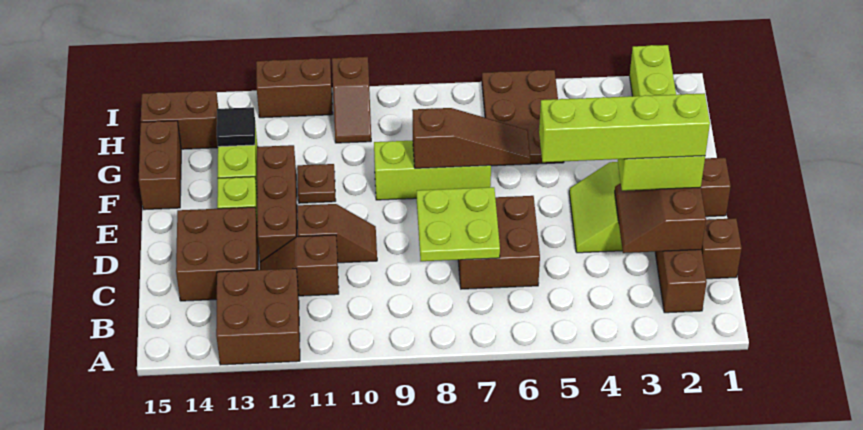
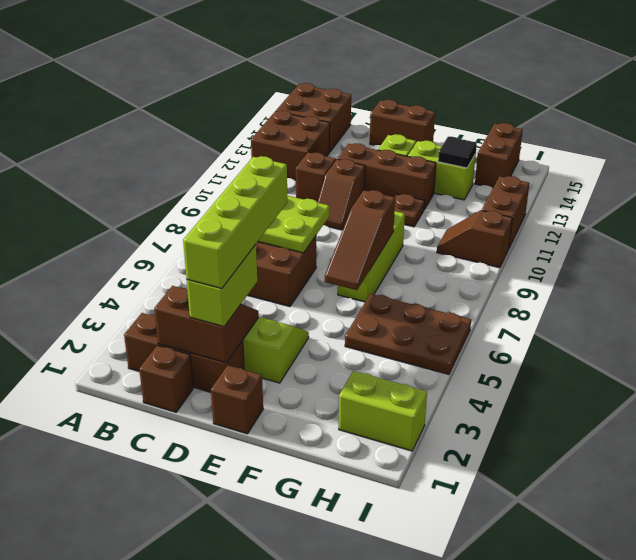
brown brick C13:D14 level 1 -> brown brick A14:B15 level 1
brown brick F15:G15 level 1 -> brown brick D15:E15 level 1

